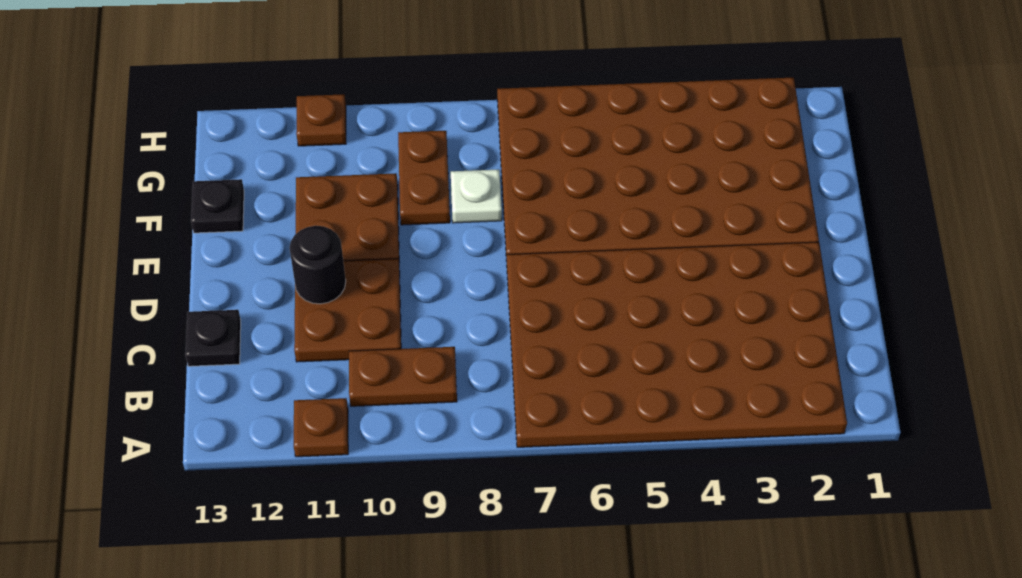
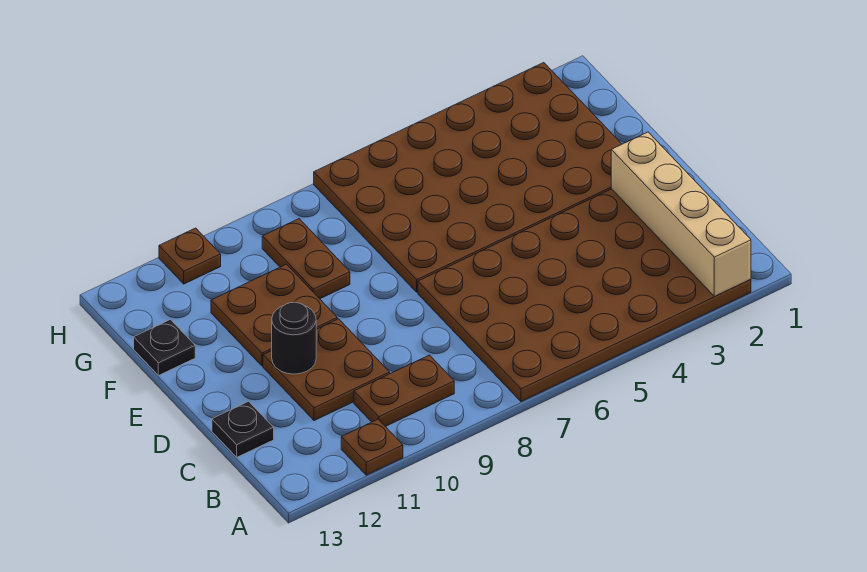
none -> tan brick A2:D2 level 2
white plate F8 level 1 -> none

